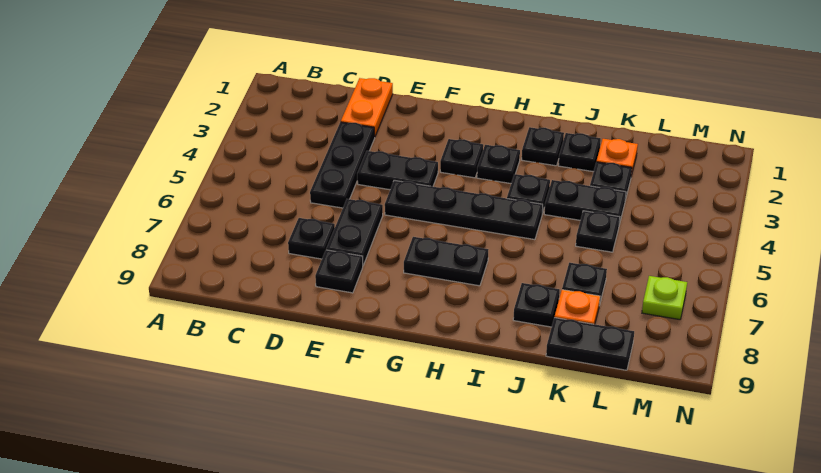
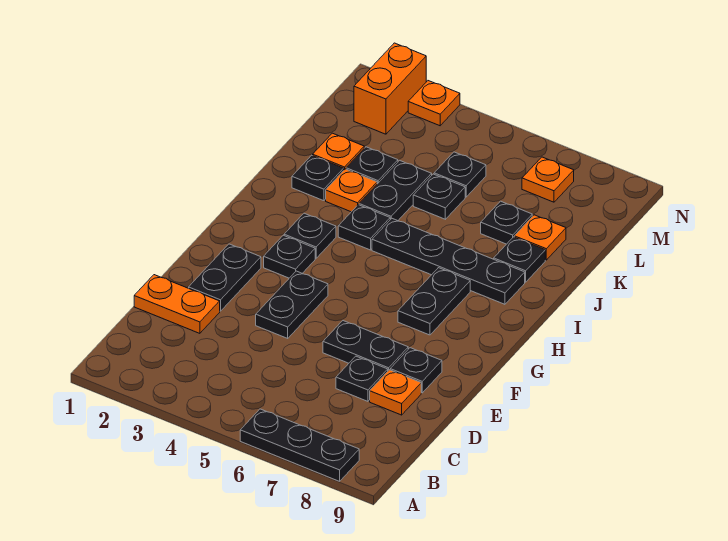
black plate D3:D5 level 1 -> black plate A6:A8 level 1
none -> orange plate D8 level 1
black plate F5:I5 level 1 -> black plate I5:I8 level 1
black plate I2 level 1 -> black plate L5 level 1
none -> orange plate J3 level 1
black plate K9:L9 level 1 -> black plate E2:F2 level 1
none -> orange brick M2:N2 level 1
lime plate M7 level 1 -> orange plate M7 level 1
none -> orange plate N3 level 1

